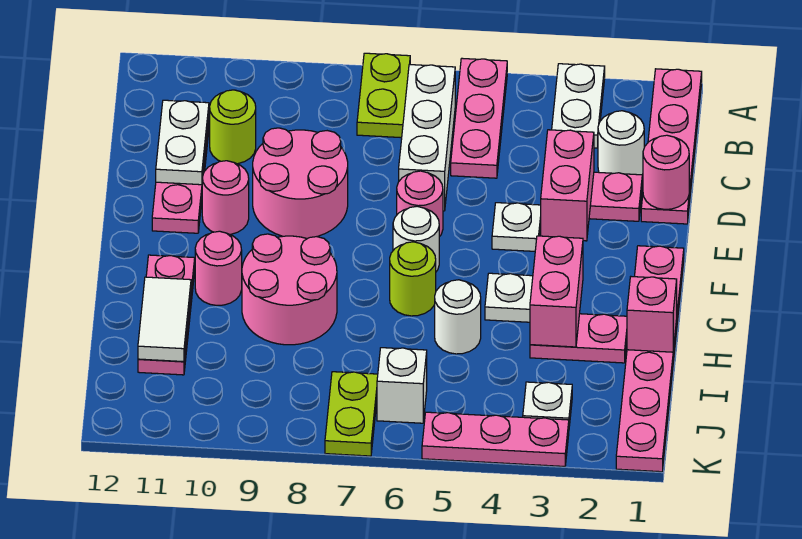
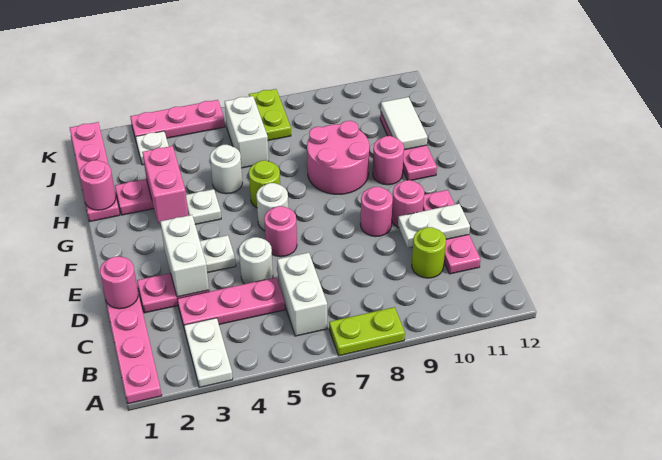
pink plate A5:C5 level 1 -> pink plate C3:C5 level 1
lime plate A7:B7 level 1 -> lime plate A7:A8 level 1
white brick B6:D6 level 1 -> white brick B6:C6 level 1
white round brick C2 level 1 -> white round brick D5 level 1
white plate C11:D11 level 2 -> white plate D10:D11 level 2
pink brick D3:E3 level 2 -> white brick D3:E3 level 2
pink round brick D8:E9 level 1 -> pink round brick E9 level 1
pink plate F1:K1 level 1 -> pink plate H1:K1 level 1
pink brick H1 level 2 -> pink round brick H1 level 2
white brick J6 level 1 -> white brick I6:J6 level 1

